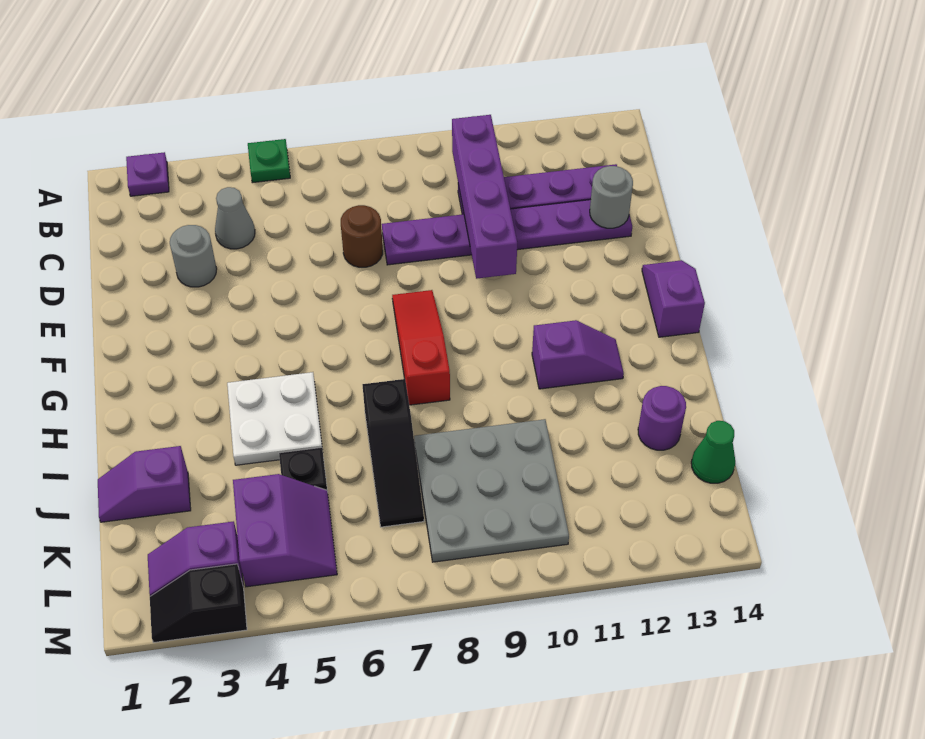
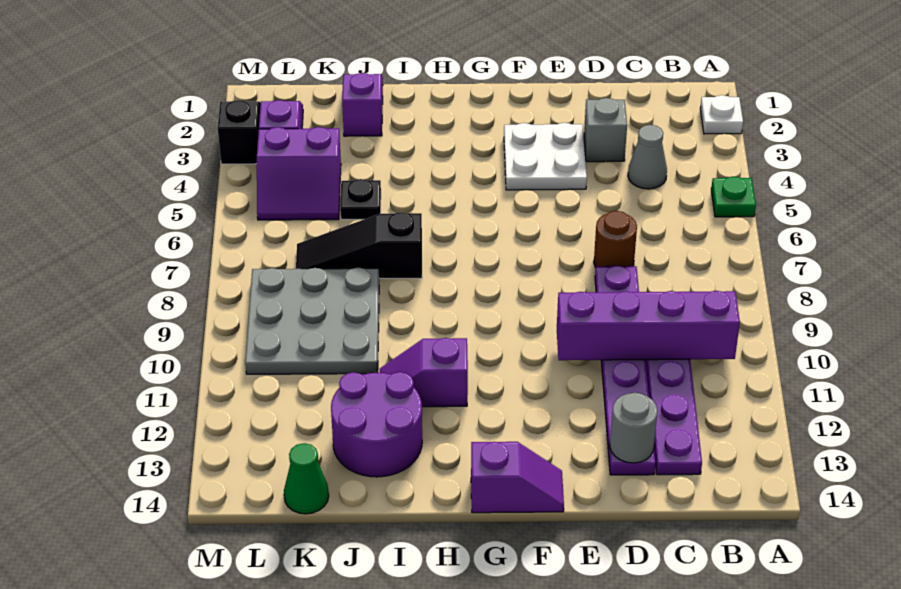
purple plate A2 level 1 -> white plate A2 level 1
grey round brick D3 level 1 -> grey brick D3 level 1
red slope F8:H8 level 1 top H -> none
white plate H4:I5 level 1 -> white plate E3:F4 level 1
purple slope H11:H12 level 1 top 11 -> purple slope H11:I11 level 1 top H
purple round brick J13 level 1 -> purple round brick I12:J13 level 1

